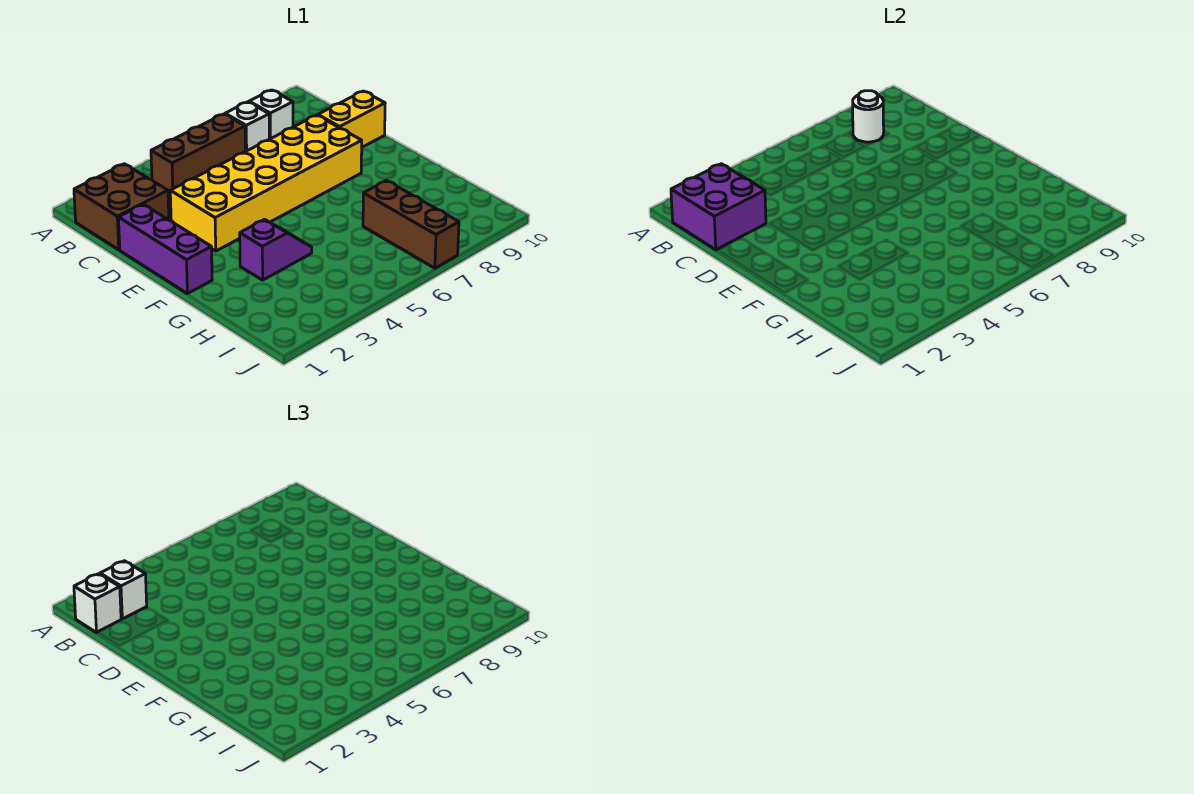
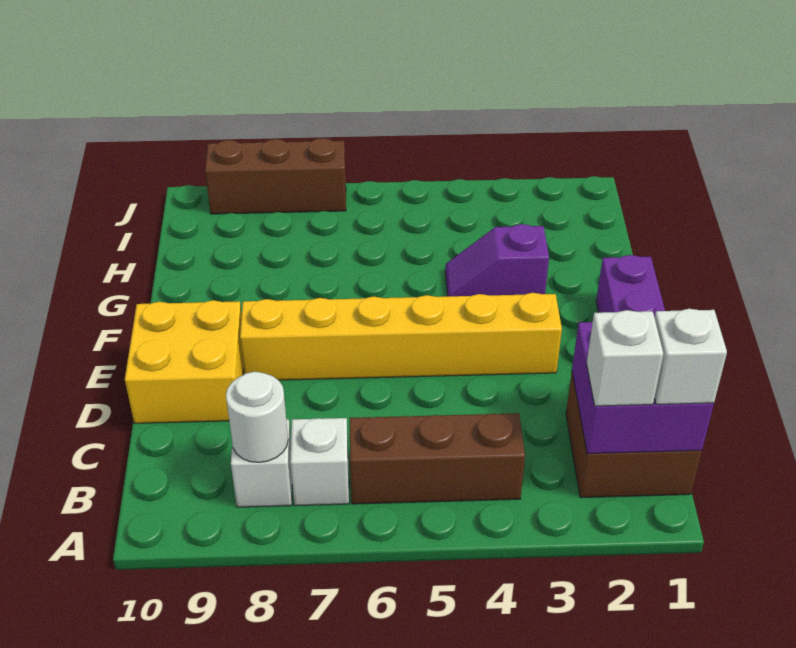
yellow brick D3:E8 level 1 -> yellow brick E3:E8 level 1
yellow brick D9:D10 level 1 -> yellow brick D9:E10 level 1
brown brick H7:J7 level 1 -> brown brick J7:J9 level 1

